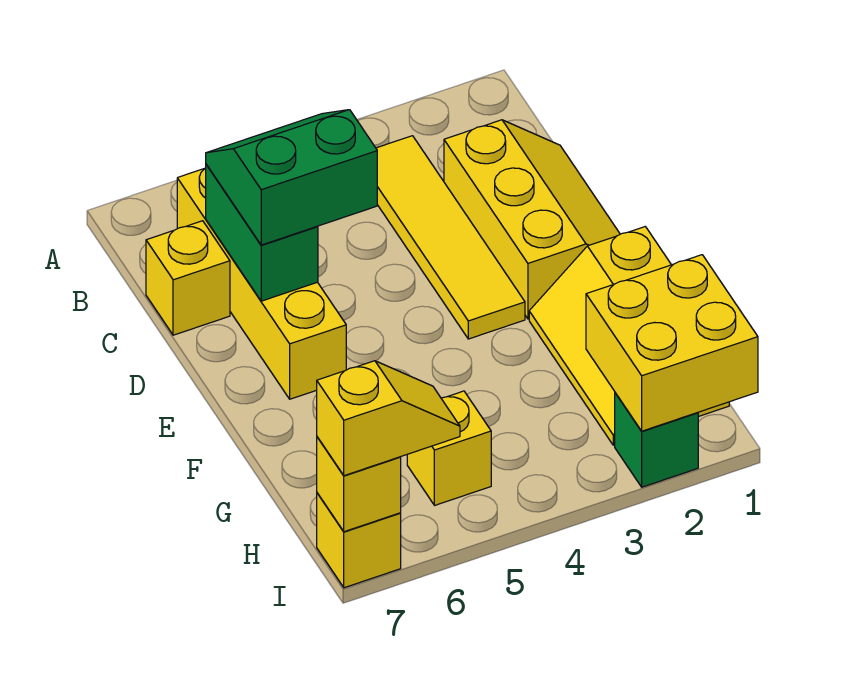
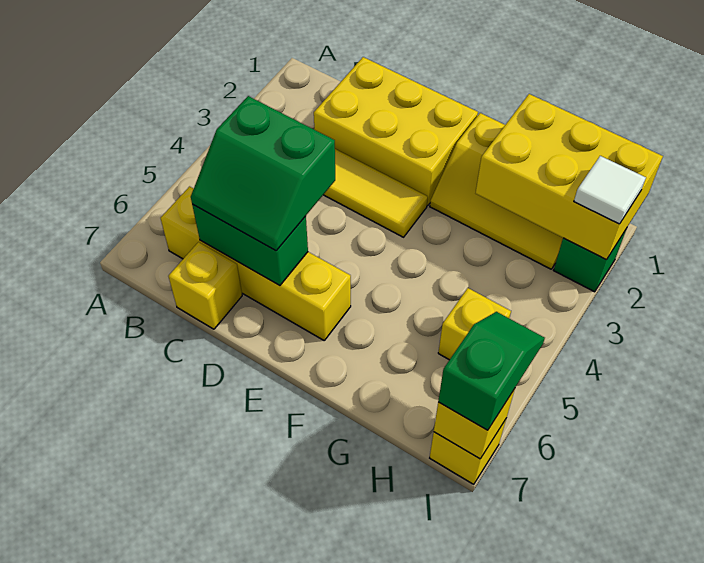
yellow slope C1:E2 level 1 top 2 -> yellow brick C1:E2 level 1
green slope C5:D6 level 3 top D -> green slope C5:D6 level 3 top 5
yellow brick H1:I2 level 2 -> yellow brick G1:I2 level 2
none -> white tile I2 level 3
yellow slope I6:I7 level 3 top 7 -> green slope I6:I7 level 3 top 7

